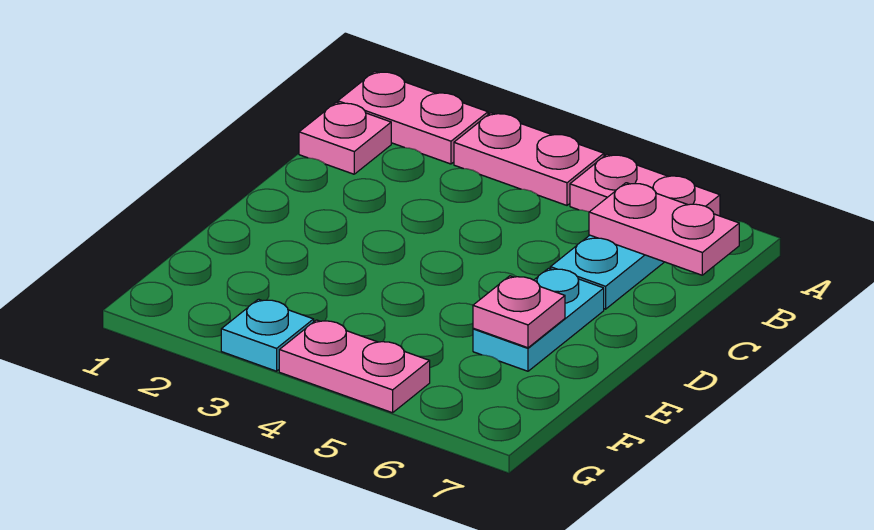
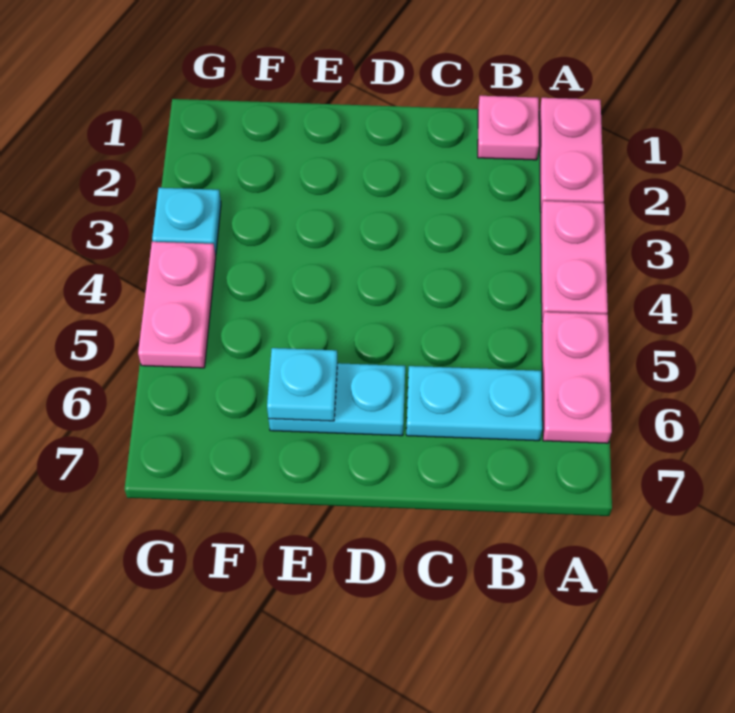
pink plate B6:B7 level 2 -> none
pink plate E6 level 2 -> cyan plate E6 level 2

